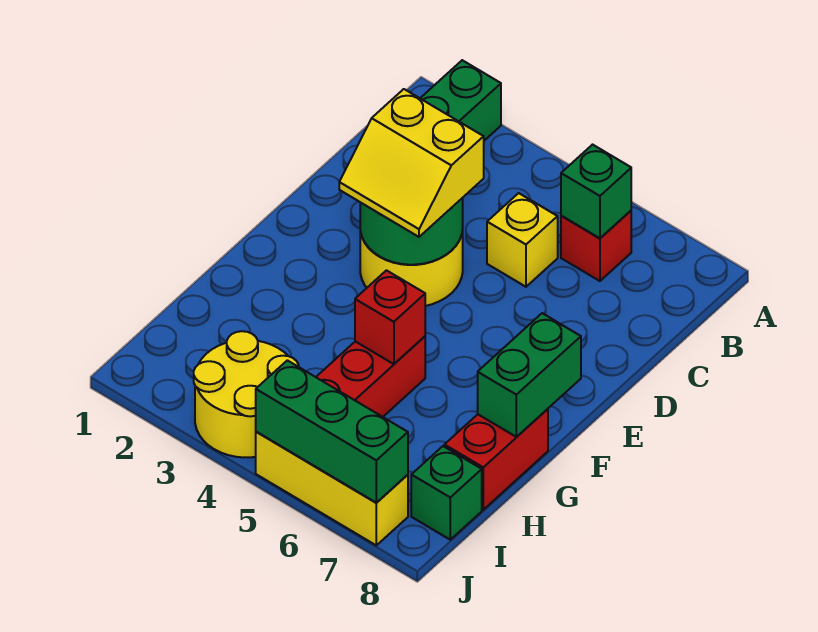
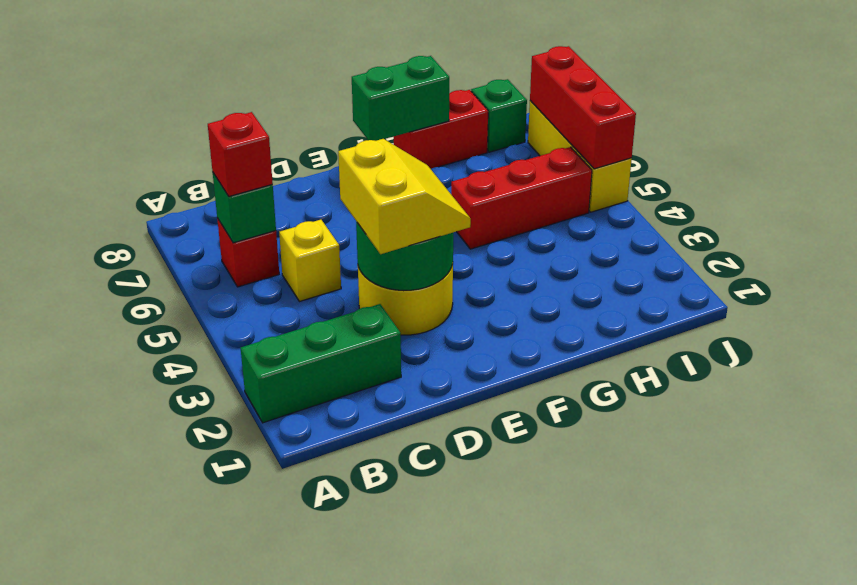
red brick G5 level 2 -> red brick B6 level 3
yellow round brick I3:J4 level 1 -> none
green brick J5:J7 level 2 -> red brick J5:J7 level 2

